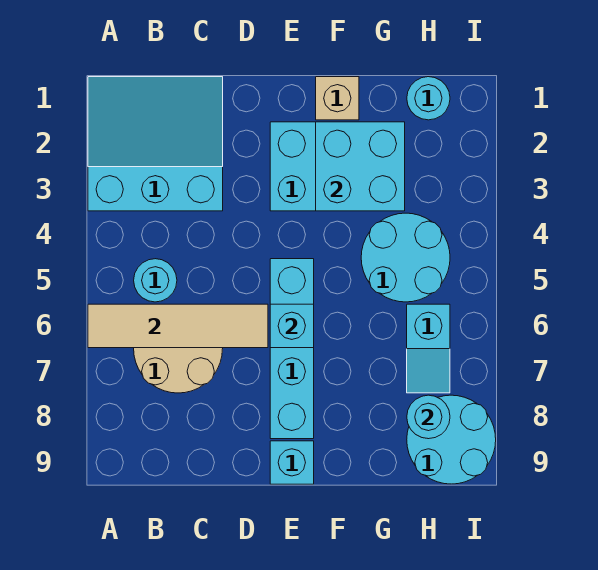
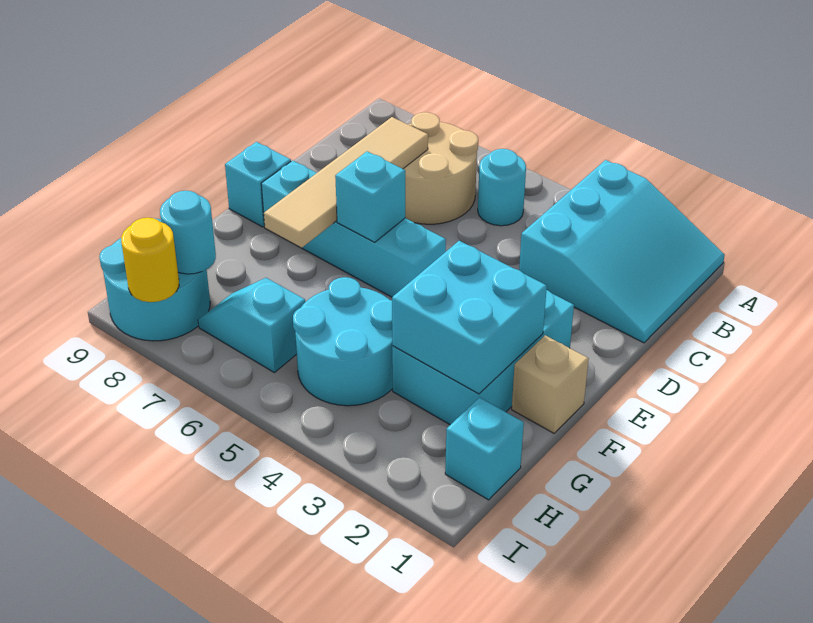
tan tile A6:D6 level 2 -> tan tile C7:F7 level 2
cyan round brick H1 level 1 -> cyan brick H1 level 1
none -> yellow round brick I8 level 2

